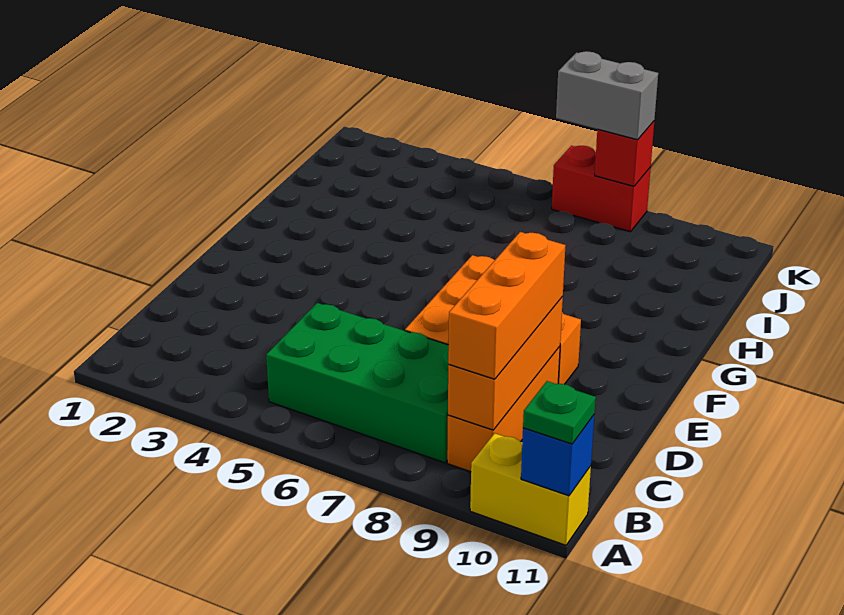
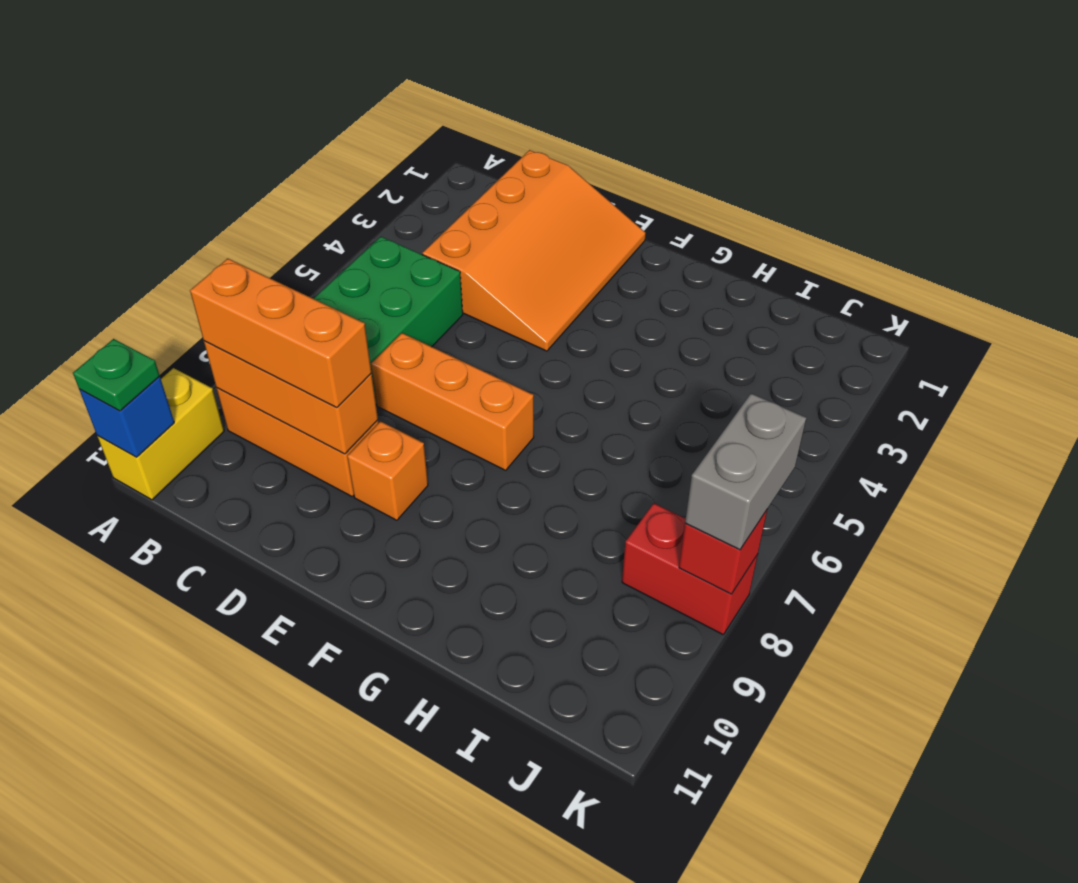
none -> orange slope C1:E4 level 1 top C
red brick K7:K8 level 1 -> red brick J8:K8 level 1

